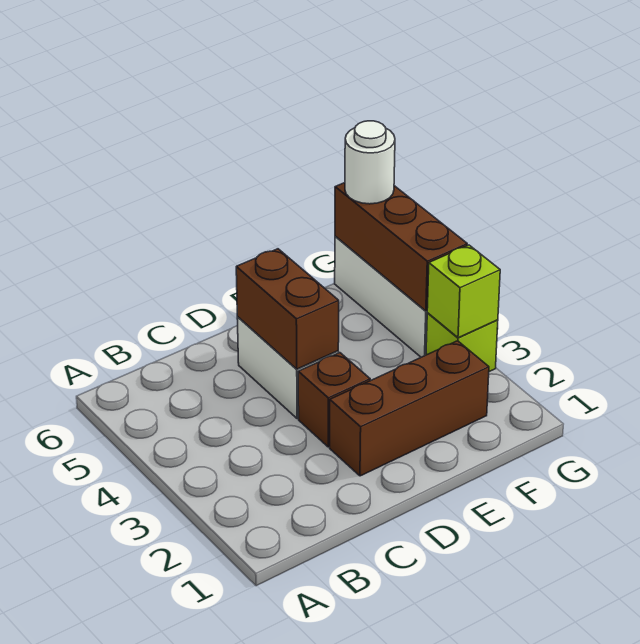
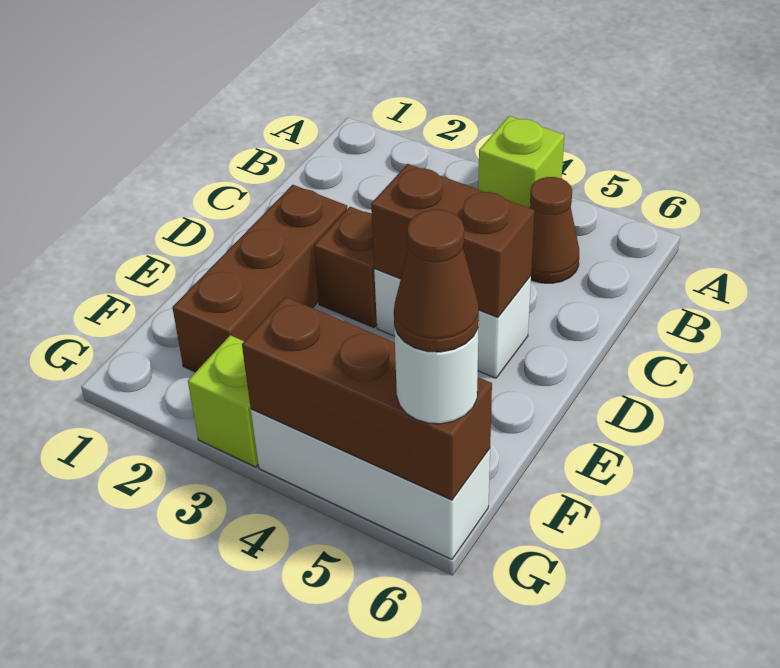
none -> brown cone B5 level 1
lime brick G3 level 2 -> lime brick A4 level 1
none -> brown cone G6 level 4

